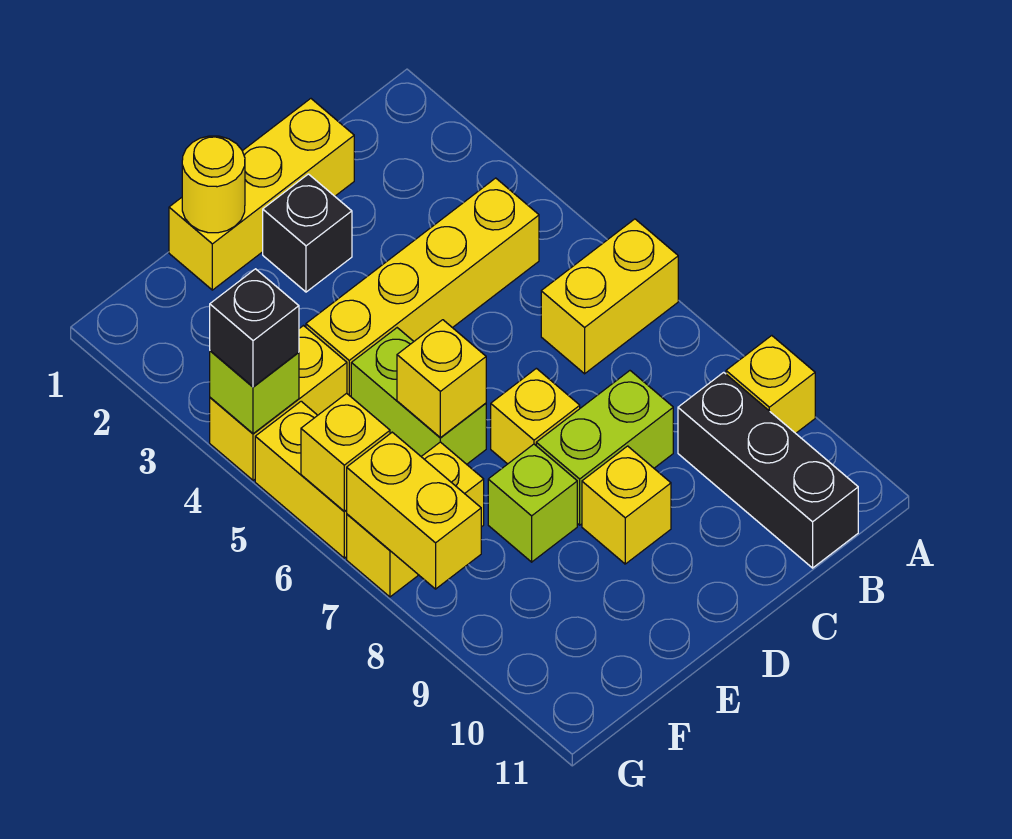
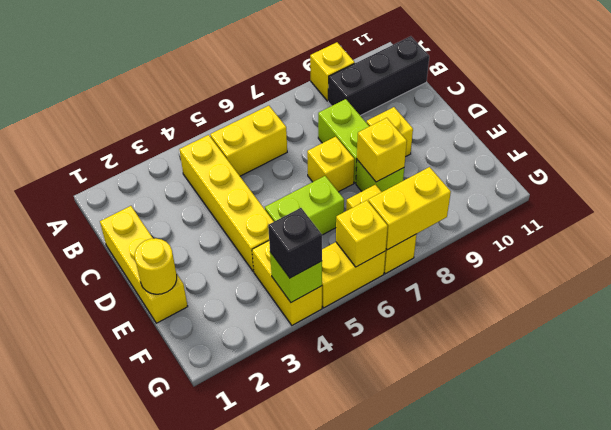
yellow brick A6:B6 level 1 -> yellow brick B5:B6 level 1
black brick D2 level 1 -> none
yellow brick E6 level 2 -> yellow brick E8 level 2

